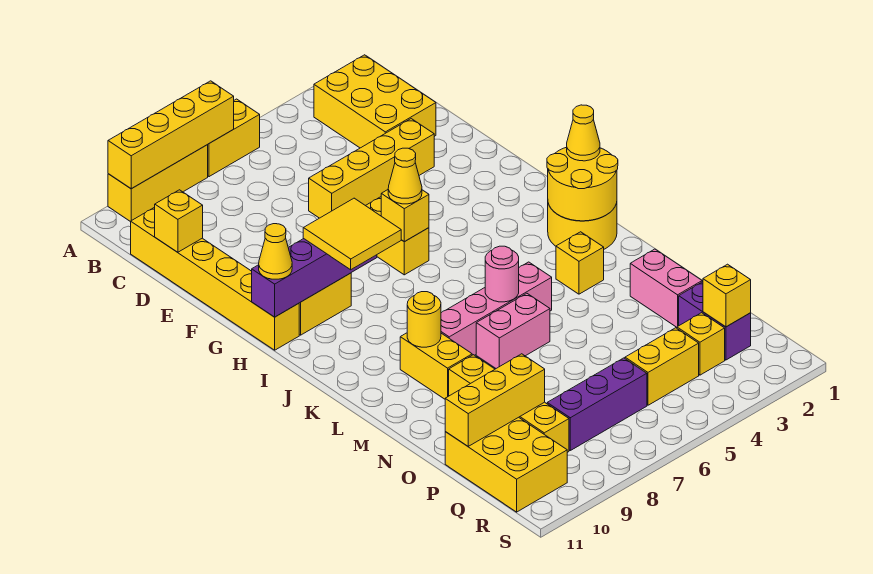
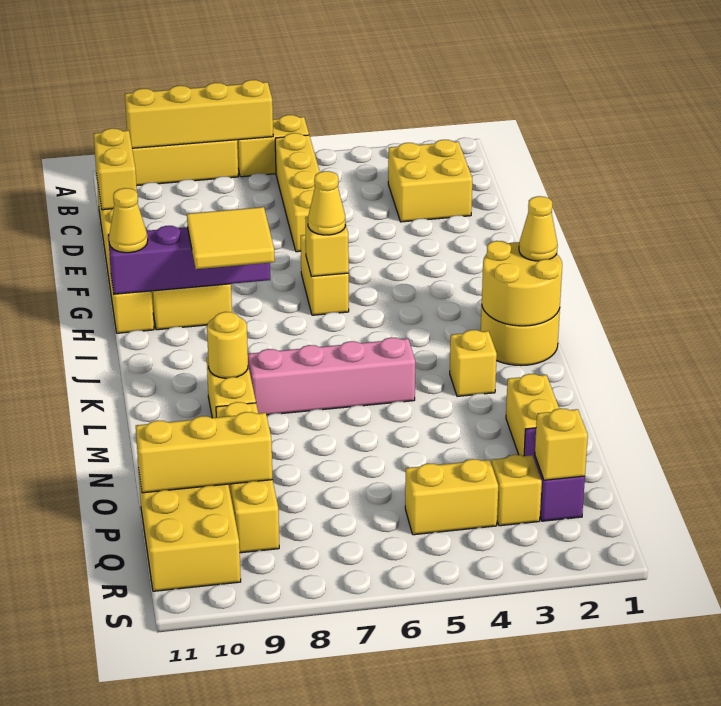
yellow brick B2:D3 level 1 -> yellow brick C2:D3 level 1
yellow brick D11 level 2 -> yellow brick C11:D11 level 2
yellow brick E3:E6 level 1 -> yellow brick B6:E6 level 1
pink round brick L6 level 2 -> none
pink brick M6:M7 level 1 -> none
pink brick N2:O2 level 1 -> yellow brick N2:O2 level 1
purple brick Q6:Q8 level 1 -> none

